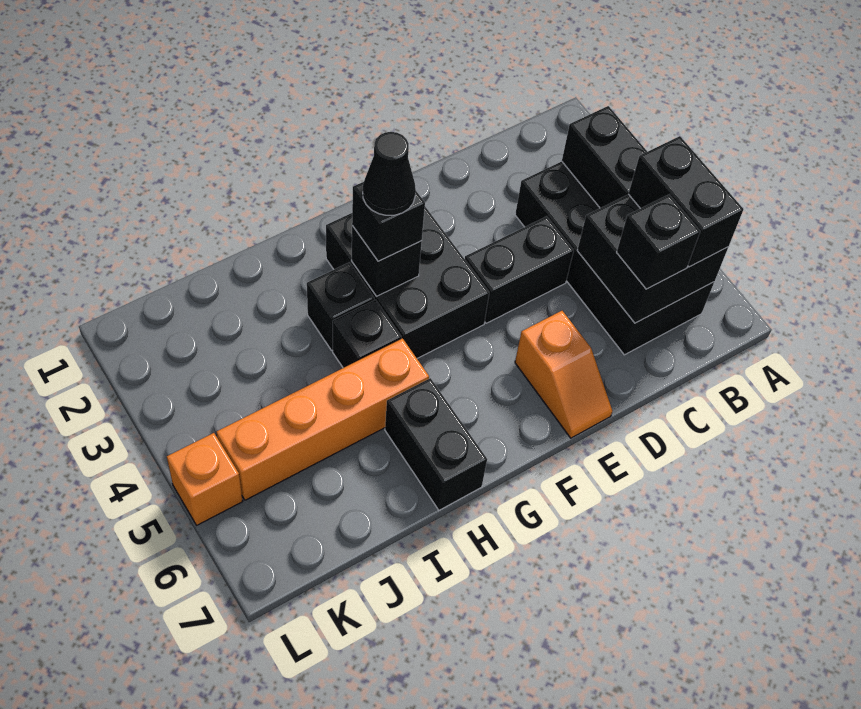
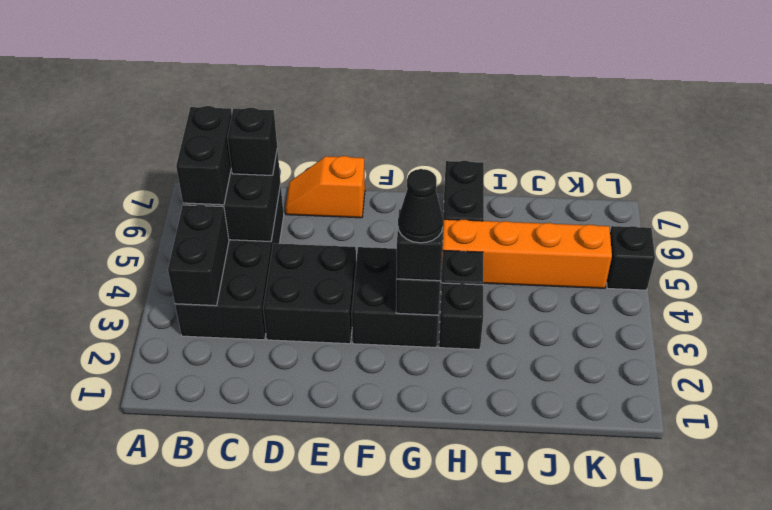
black brick D4:E4 level 1 -> black brick D3:E4 level 1
orange slope E6:E7 level 1 top 6 -> orange slope D7:E7 level 1 top E
black brick F2:G4 level 1 -> black brick F3:G4 level 1
orange brick L5 level 1 -> black brick L5 level 1

